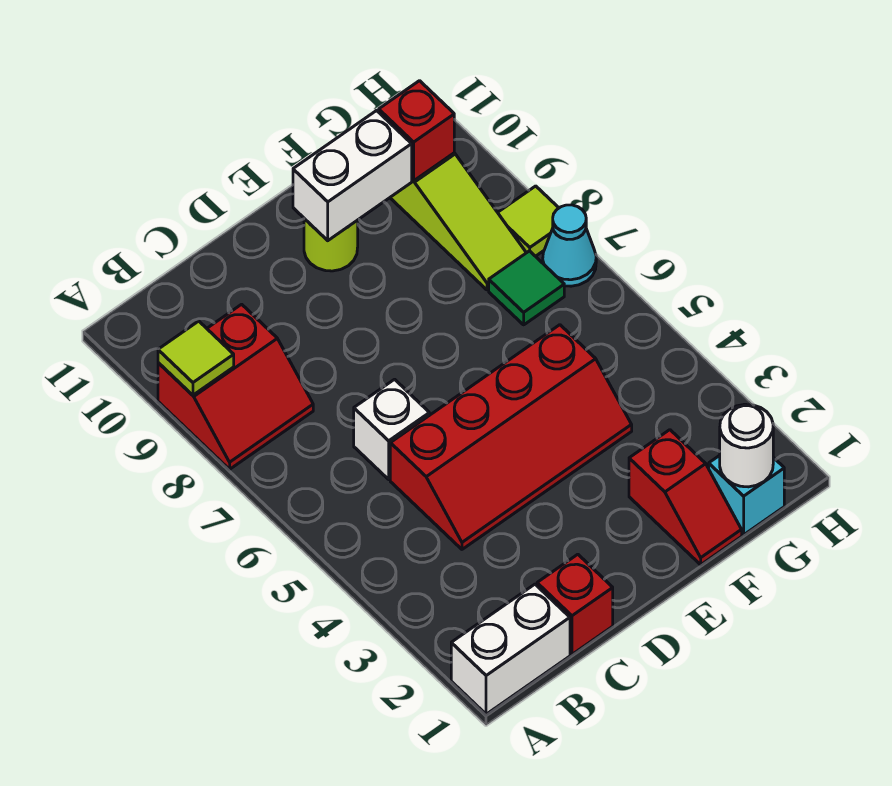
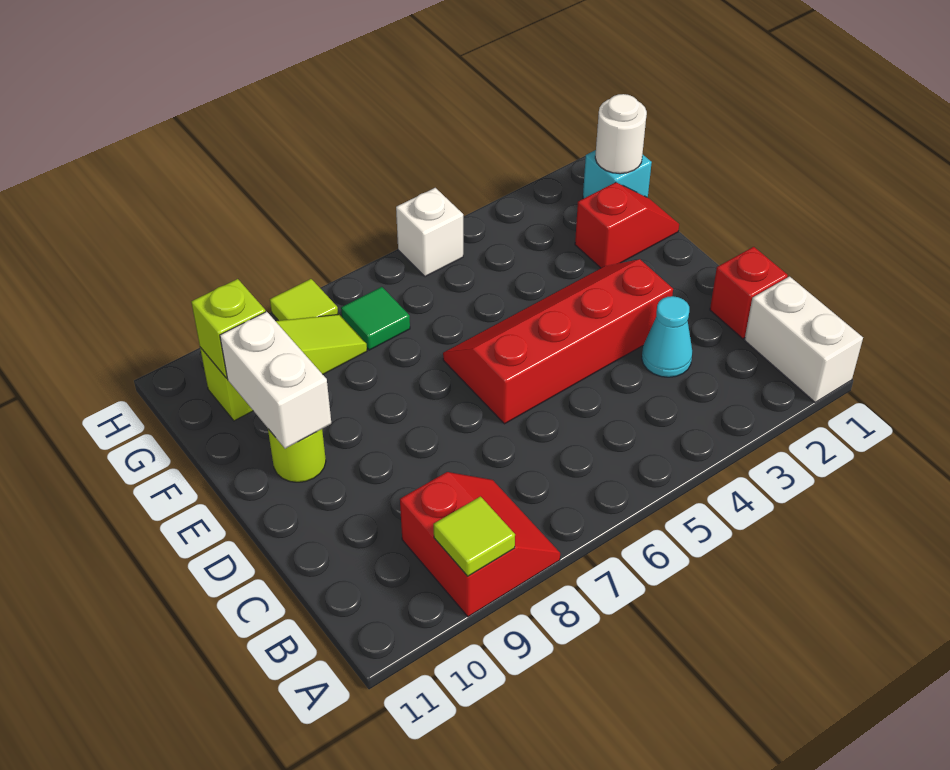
red slope C4:F5 level 1 top 5 -> red slope D3:E6 level 1 top D
white brick C6 level 1 -> white brick H5 level 1
red brick G10 level 2 -> lime brick G10 level 2
cyan cone H7 level 1 -> cyan cone C3 level 1

